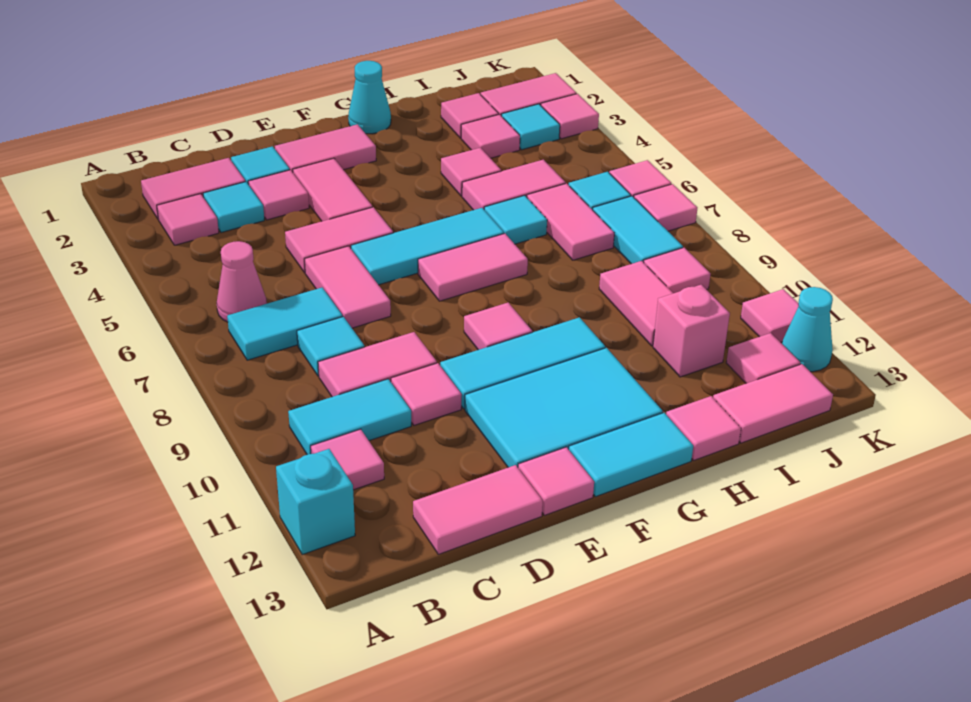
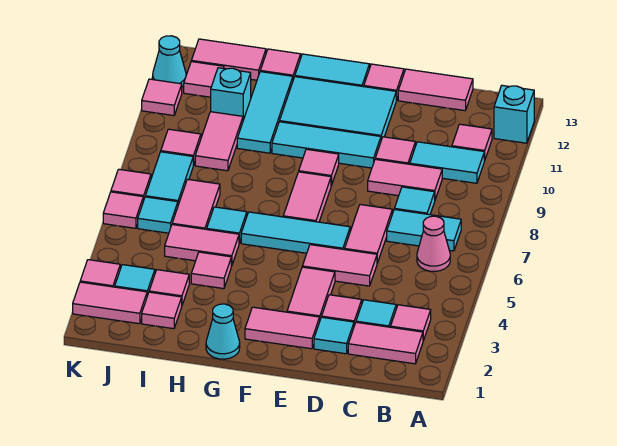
pink tile F7:G7 level 1 -> pink tile F7:F8 level 1
none -> cyan tile H10:H12 level 1
pink brick I11 level 1 -> cyan brick I11 level 1

